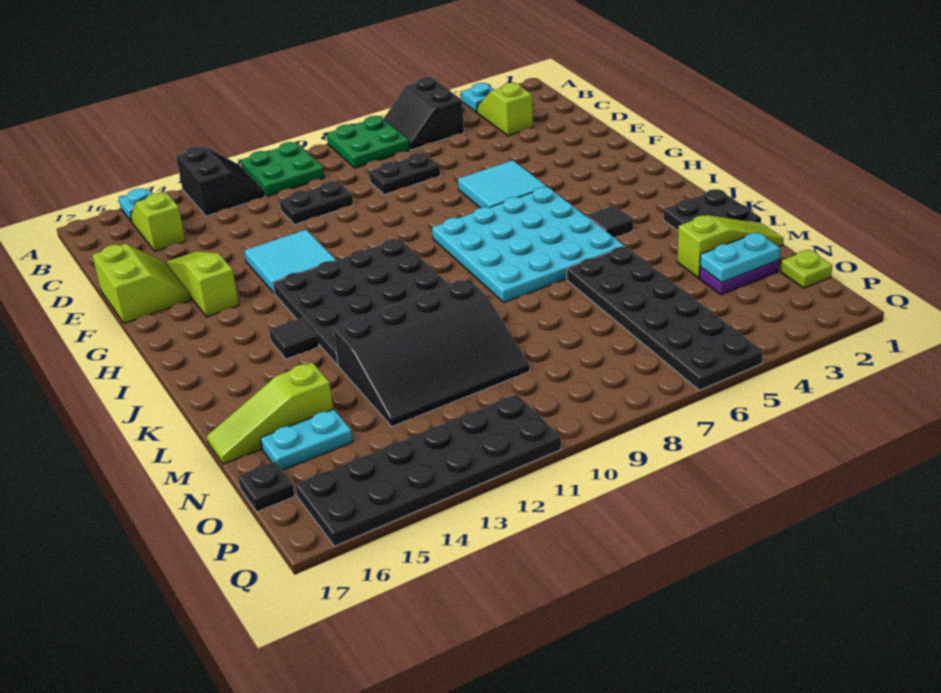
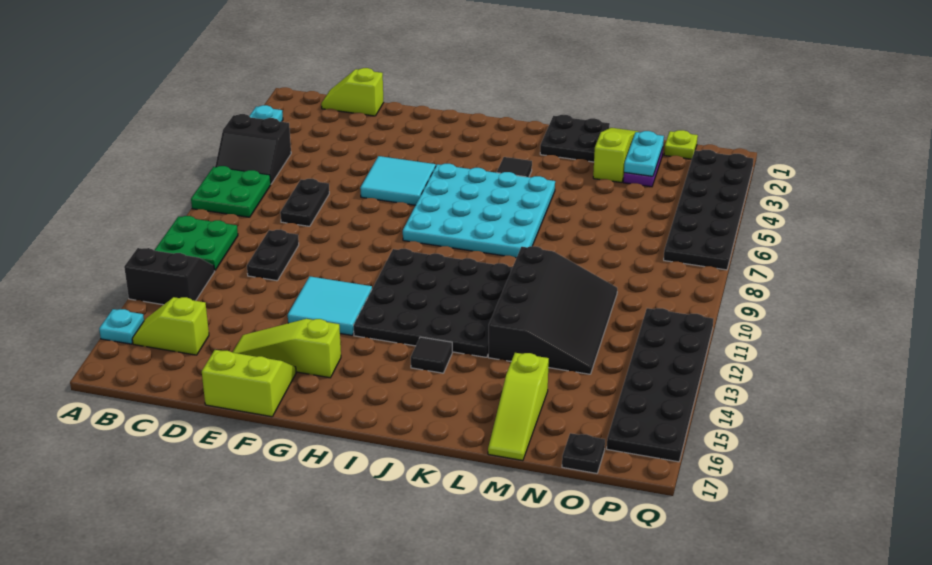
lime slope B3:C3 level 1 top C -> lime slope C1:D1 level 1 top D
black plate L5:Q6 level 1 -> black plate P2:Q7 level 1
cyan plate N15:N16 level 1 -> none

